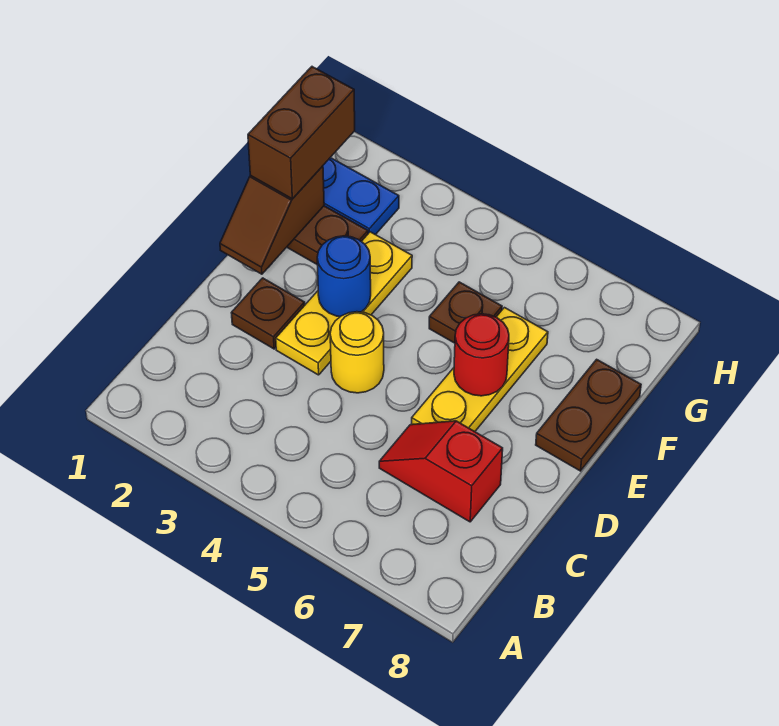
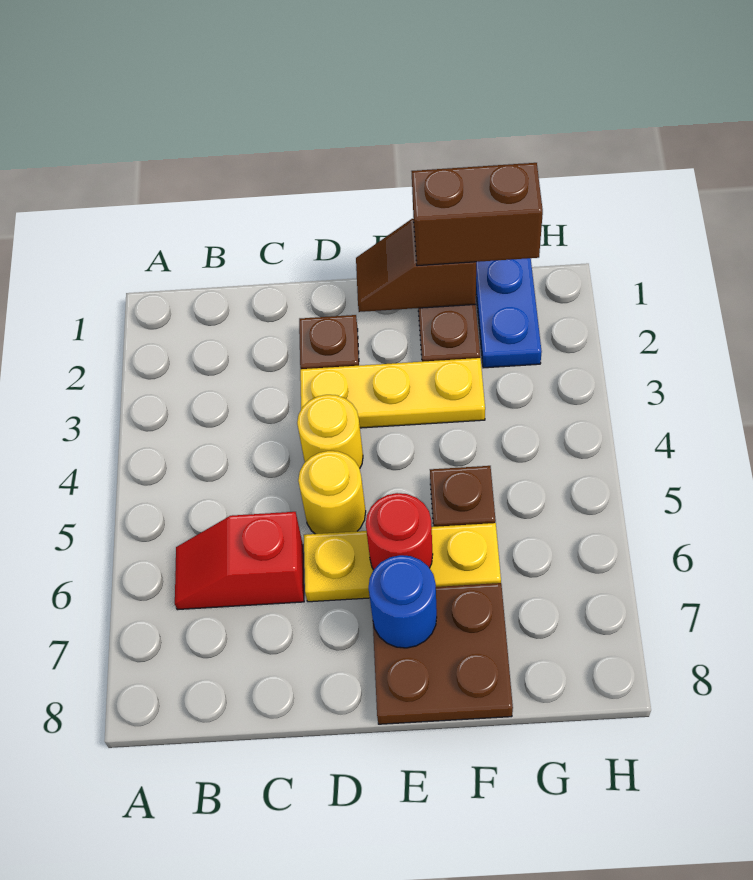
red slope C6:C7 level 1 top 7 -> red slope B6:C6 level 1 top C
none -> yellow round brick D5 level 1
blue round brick E3 level 2 -> blue round brick E7 level 2
brown plate E8:F8 level 1 -> brown plate E7:F8 level 1

